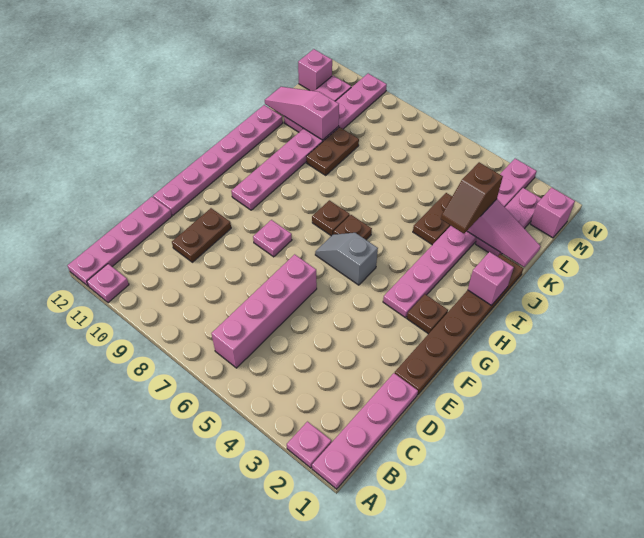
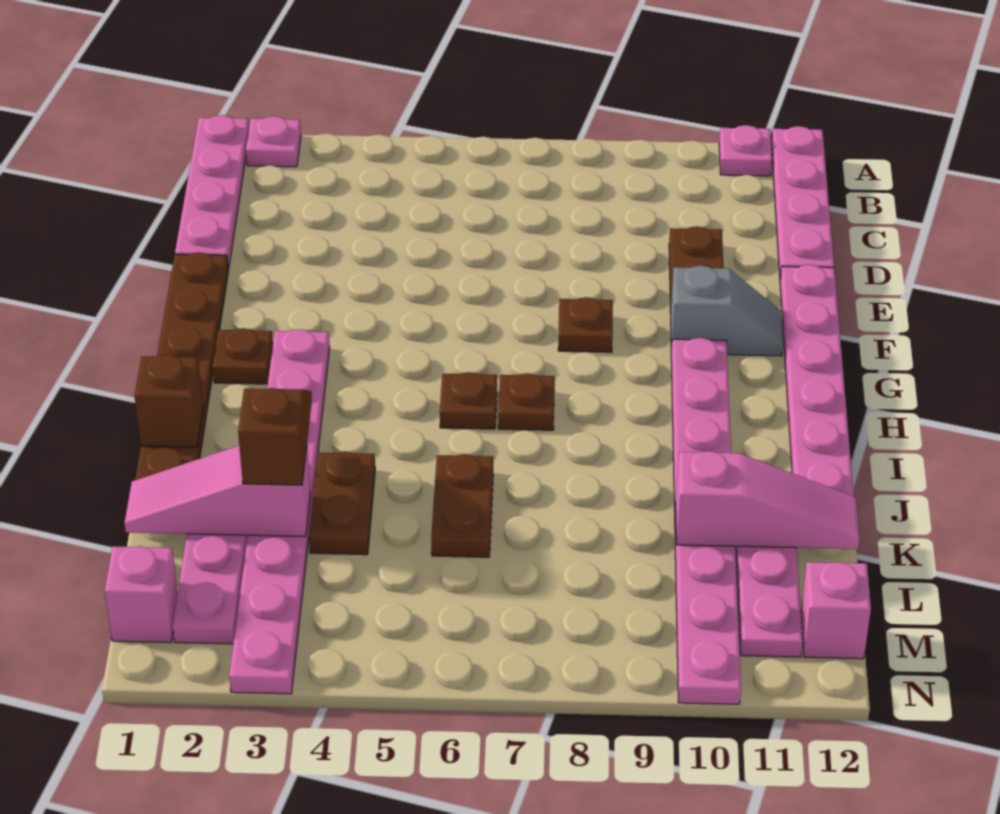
pink brick B6:E6 level 1 -> none
pink plate F8 level 1 -> brown plate F8 level 1
grey slope G5:G6 level 1 top 5 -> grey slope F10:F11 level 1 top 10
pink brick I1 level 2 -> brown brick I1 level 2
brown plate J9:K9 level 1 -> brown plate J6:K6 level 1

